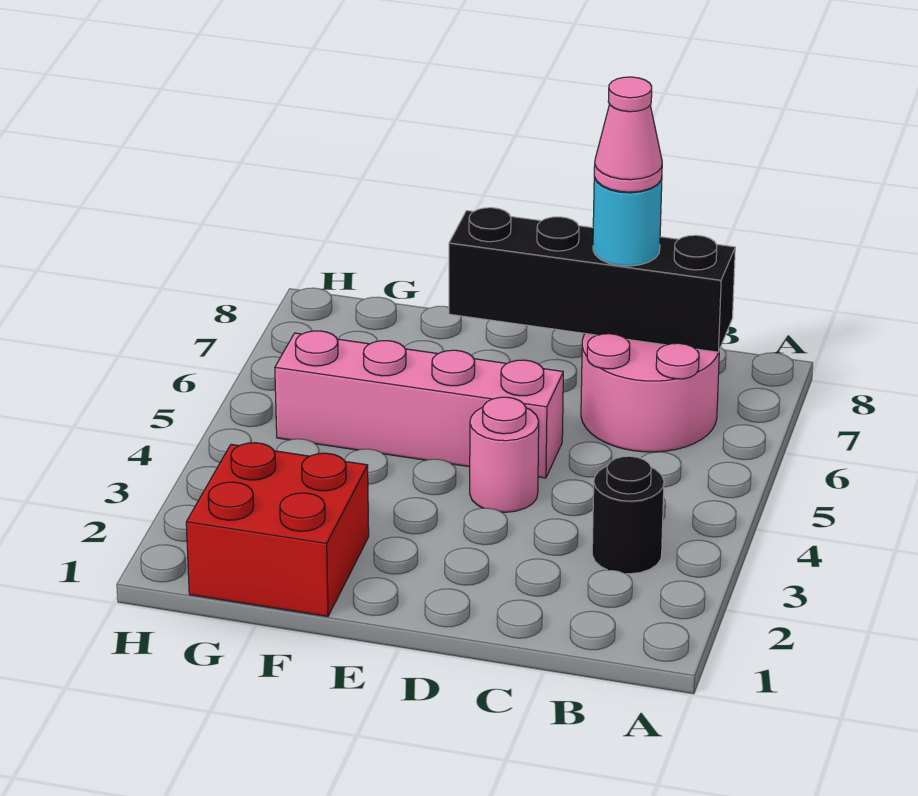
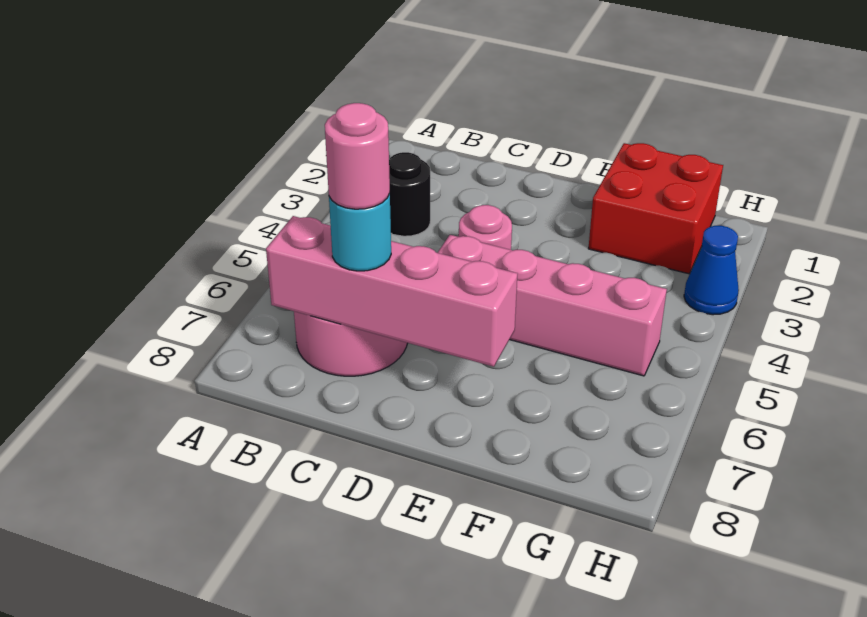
black brick B7:E7 level 2 -> pink brick B7:E7 level 2
pink cone C7 level 4 -> pink round brick C7 level 4
none -> blue cone H3 level 1

